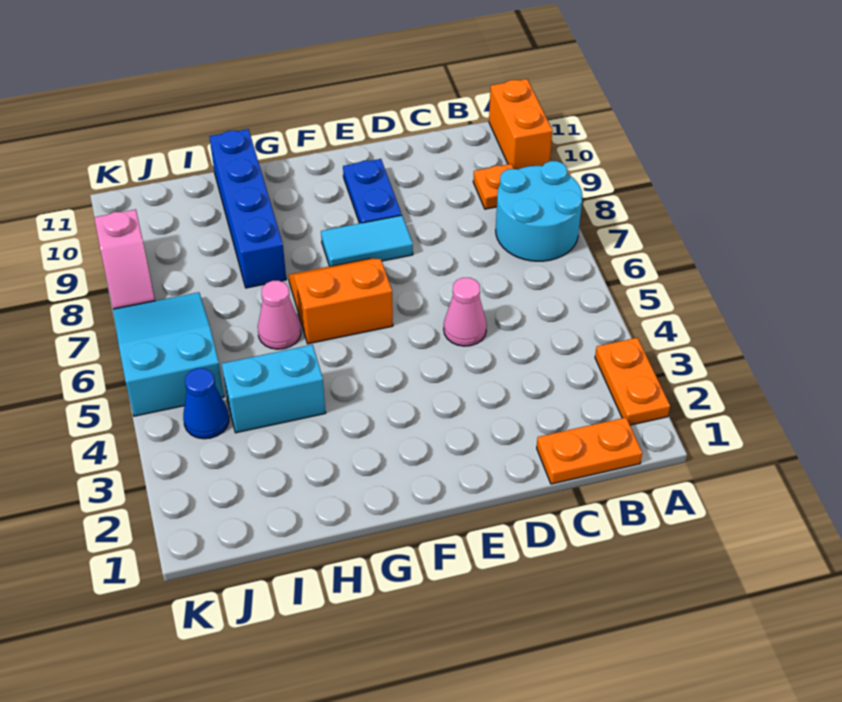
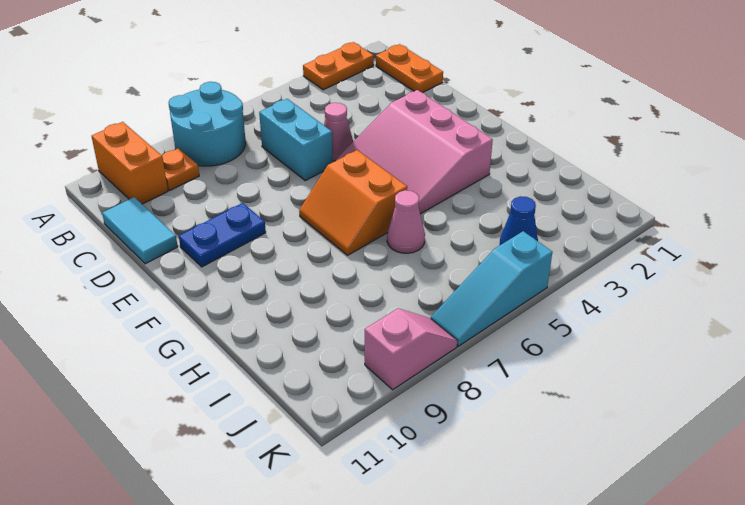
orange brick A10:A11 level 1 -> orange brick A10:B10 level 1
none -> pink slope E3:G5 level 1 top 3
cyan tile E8:F8 level 1 -> cyan tile C11:D11 level 1
cyan brick H4:I4 level 1 -> cyan brick C6:D6 level 1
blue brick H8:H11 level 1 -> none
cyan slope J5:K7 level 1 top 5 -> cyan slope K5:K7 level 1 top 5

